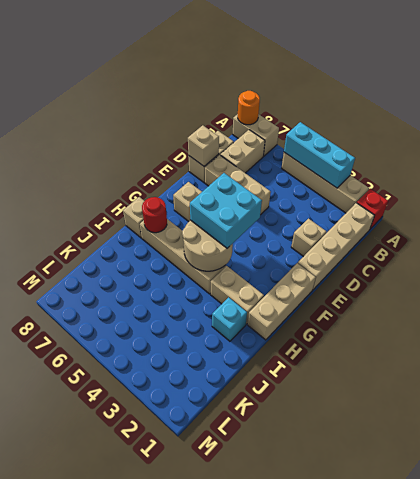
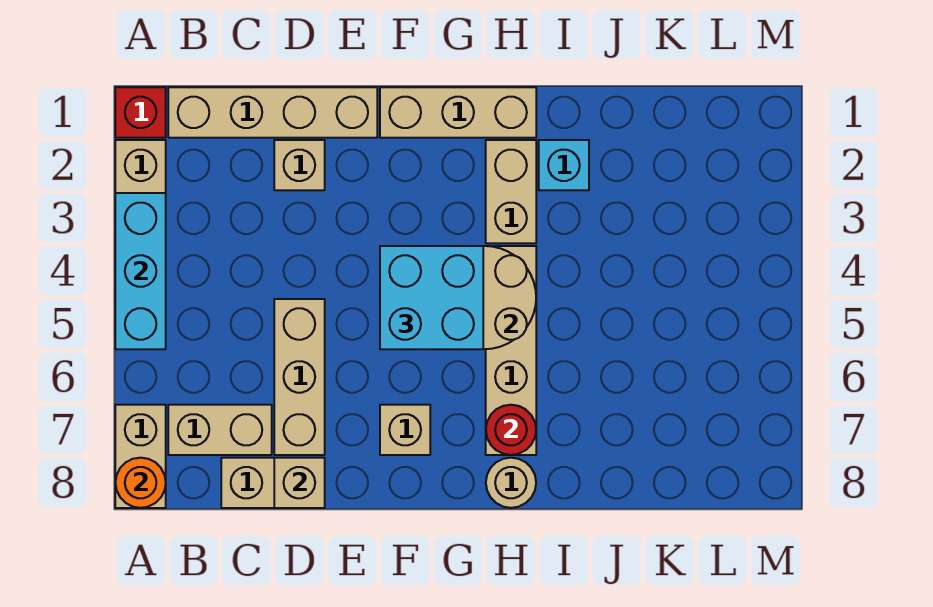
tan brick H8 level 1 -> tan round brick H8 level 1

